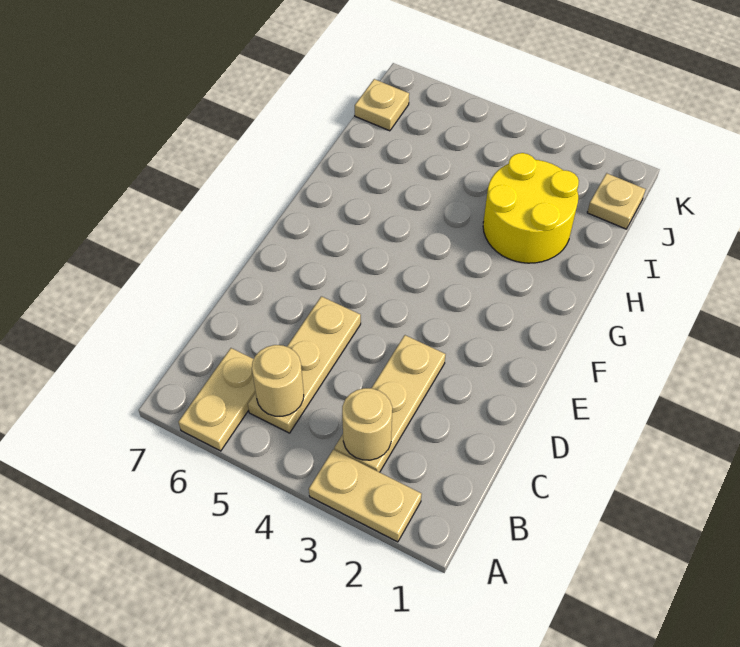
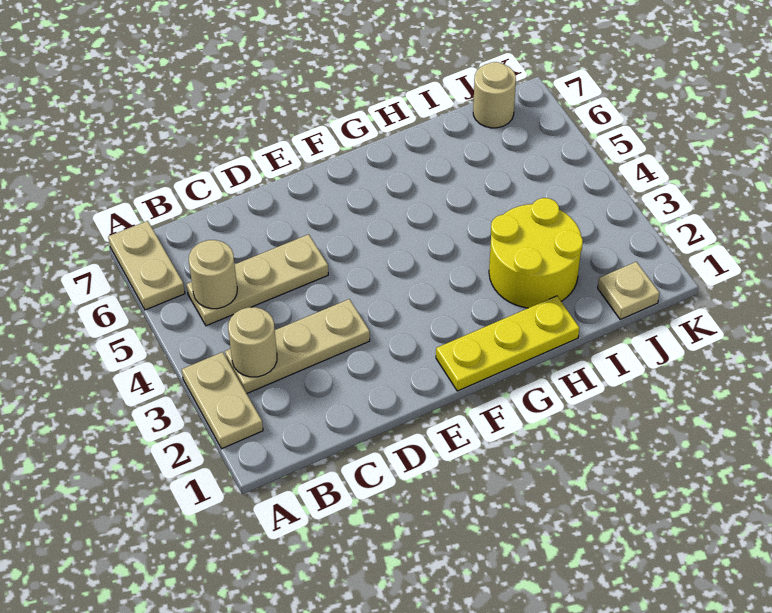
tan plate A6:B6 level 1 -> tan plate A6:A7 level 1
none -> yellow plate F1:H1 level 1
tan plate J7 level 1 -> tan round brick J7 level 1

